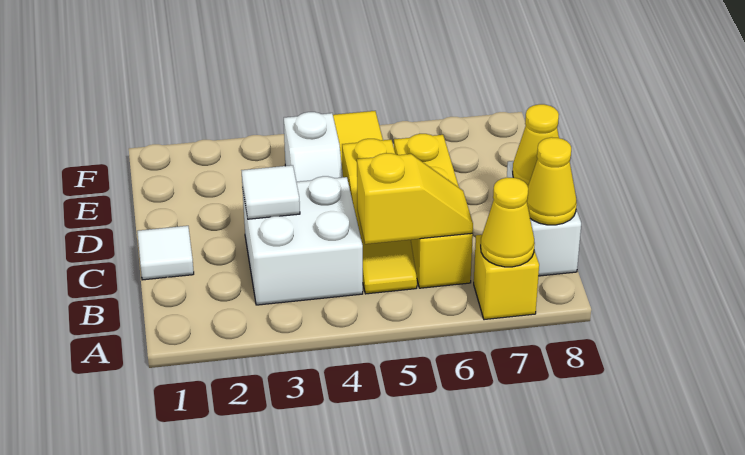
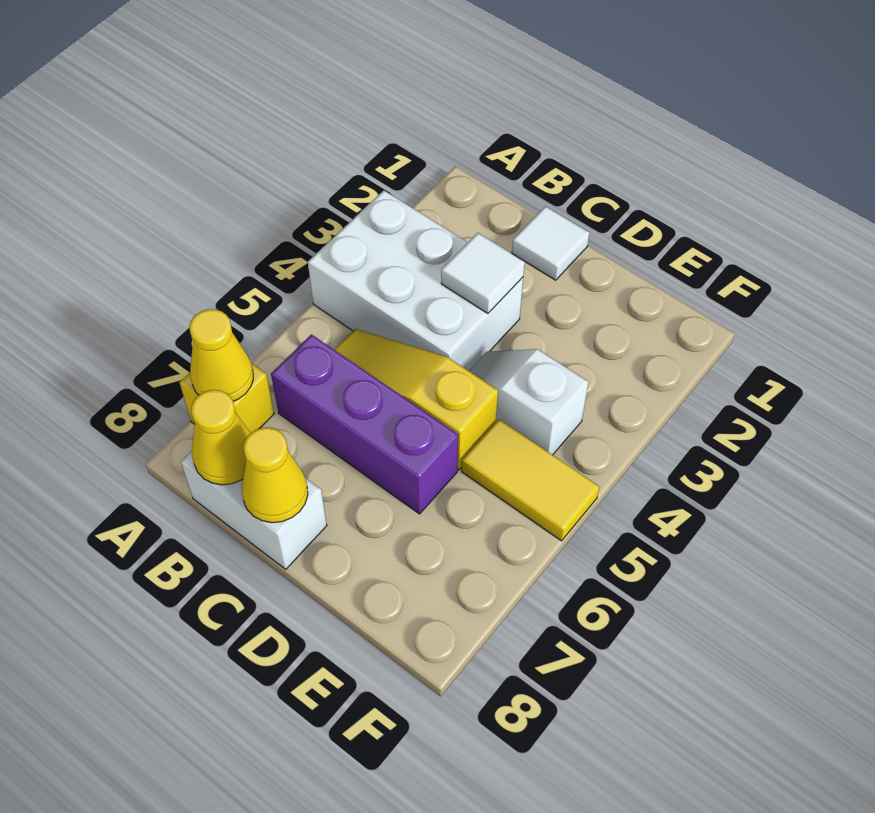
white brick B3:C4 level 1 -> white brick A3:C4 level 1
yellow slope B5:B6 level 2 top 5 -> none
yellow brick B6:D6 level 1 -> purple brick B6:D6 level 1

